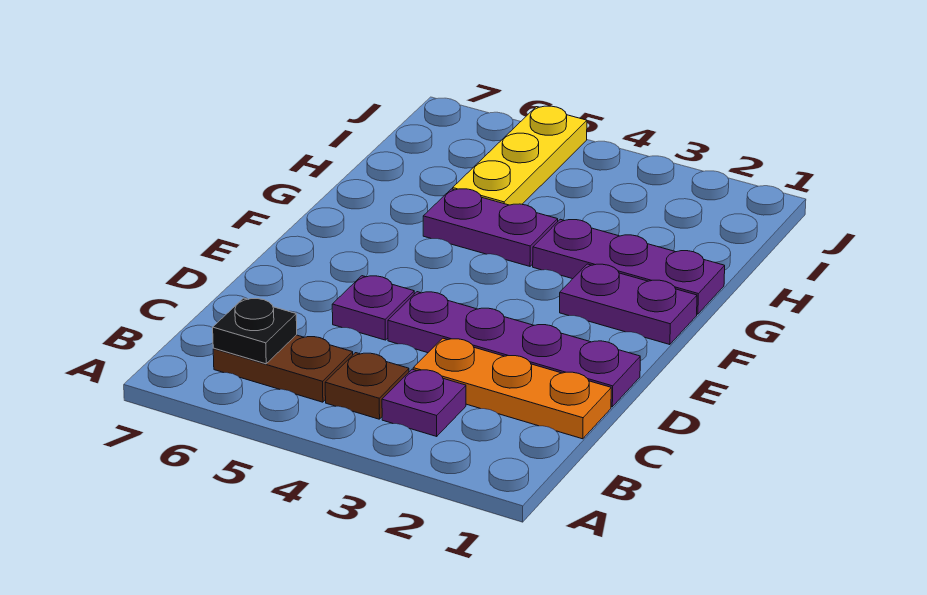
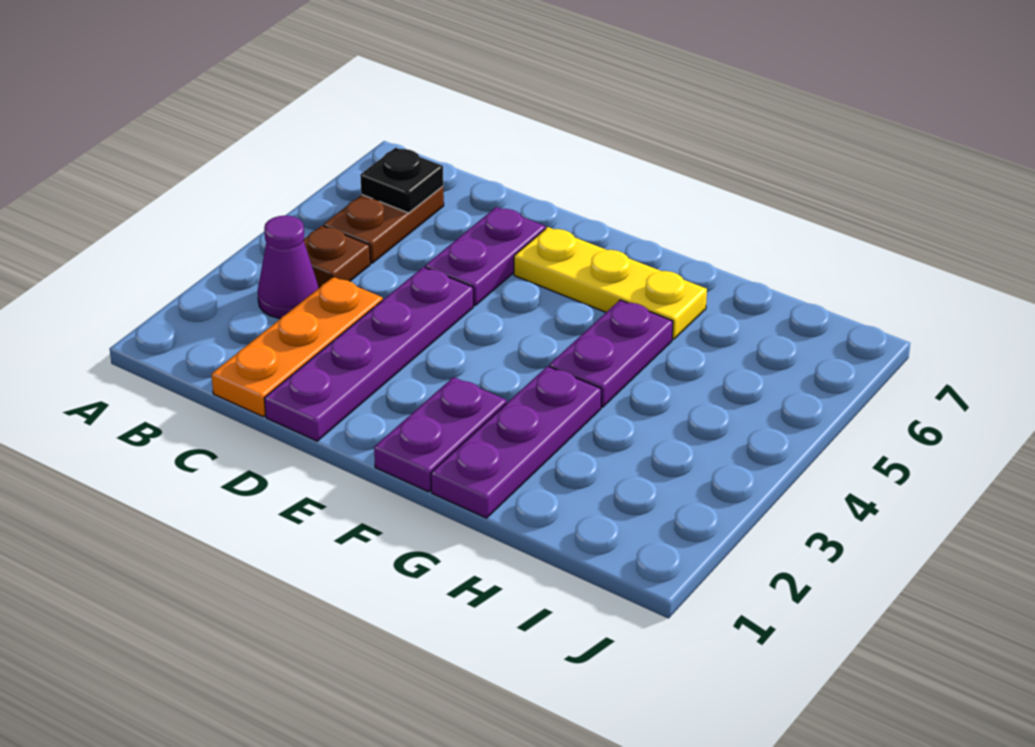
purple plate B3 level 1 -> purple cone B3 level 1
purple plate D5 level 1 -> purple plate D5:D6 level 1
yellow plate H5:J5 level 1 -> yellow plate E6:G6 level 1

